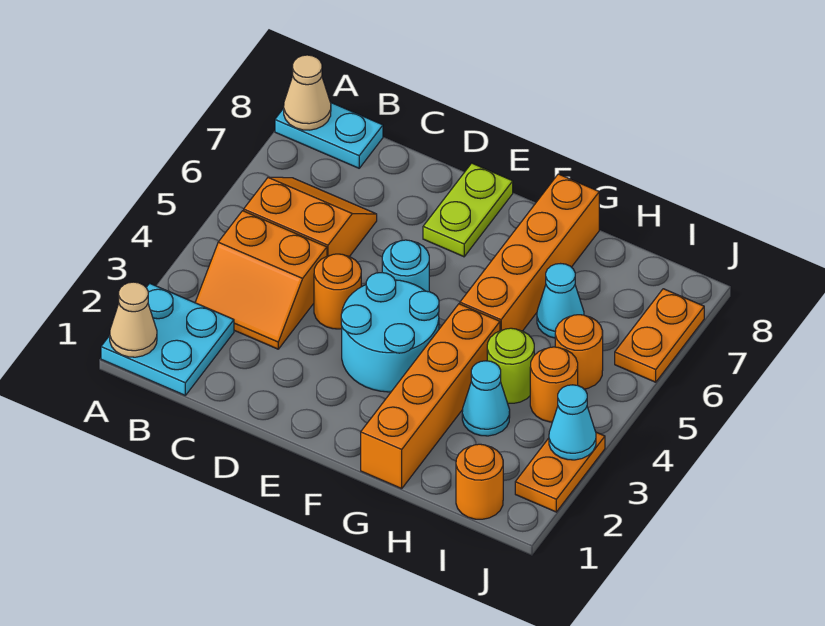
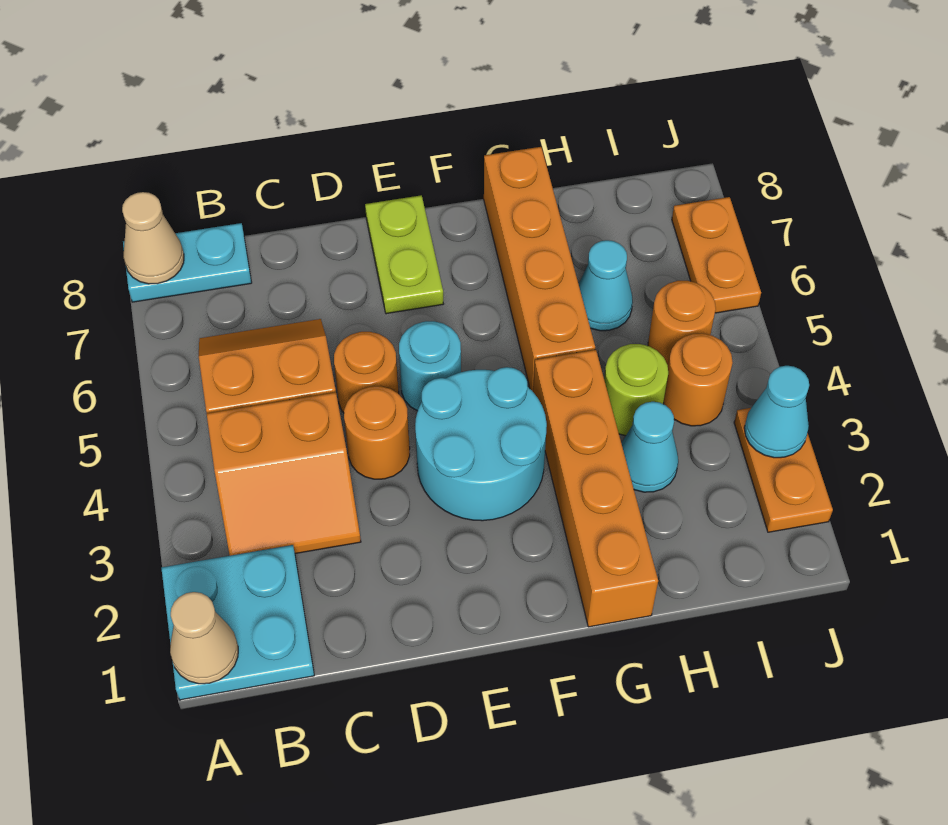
orange round brick I1 level 1 -> orange round brick D5 level 1

